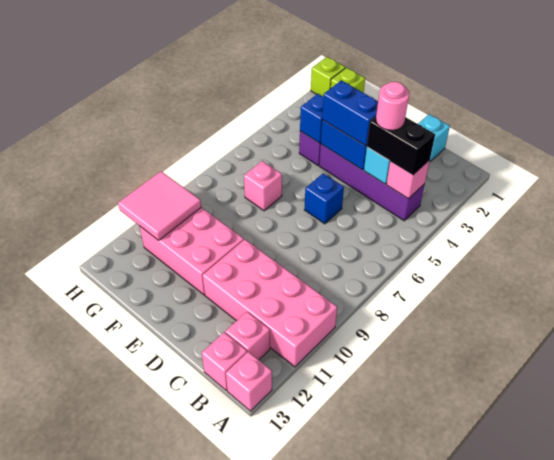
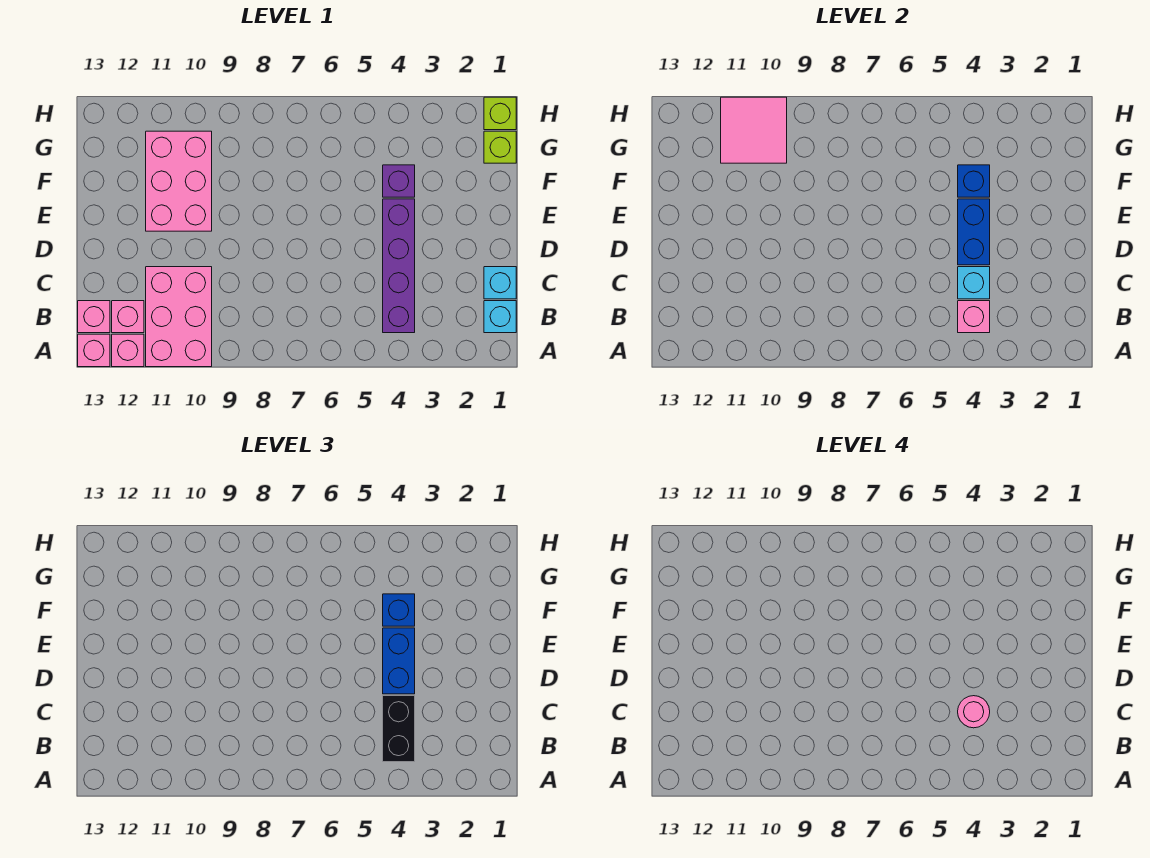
pink brick A10:D11 level 1 -> pink brick A10:C11 level 1
none -> cyan brick B1 level 1
blue brick D6 level 1 -> blue brick F4 level 3
pink brick F7 level 1 -> pink brick A12 level 1

